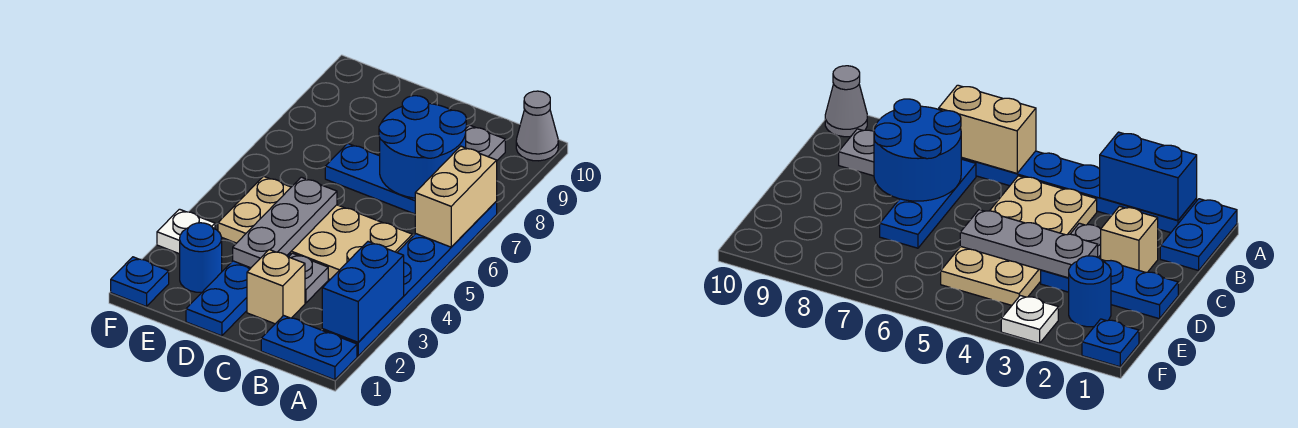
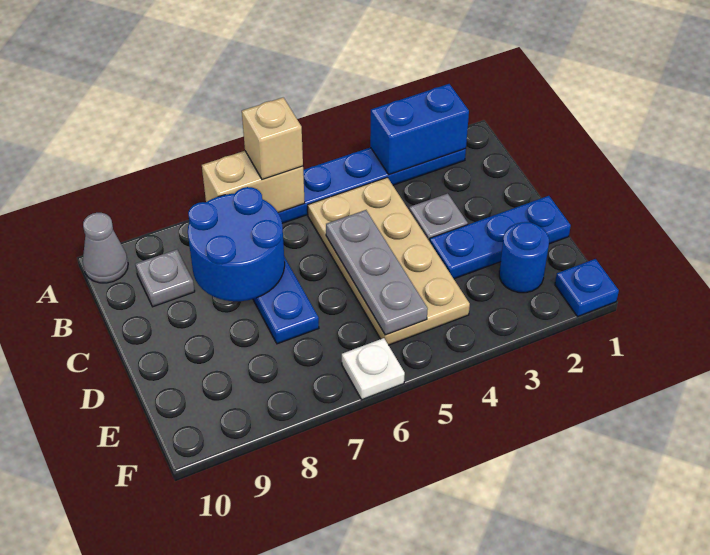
blue plate A1:B1 level 1 -> none
tan brick C2 level 1 -> tan brick A6 level 3
grey plate D3:D5 level 2 -> grey plate C5:E5 level 2
white plate F3 level 1 -> white plate F6 level 1

